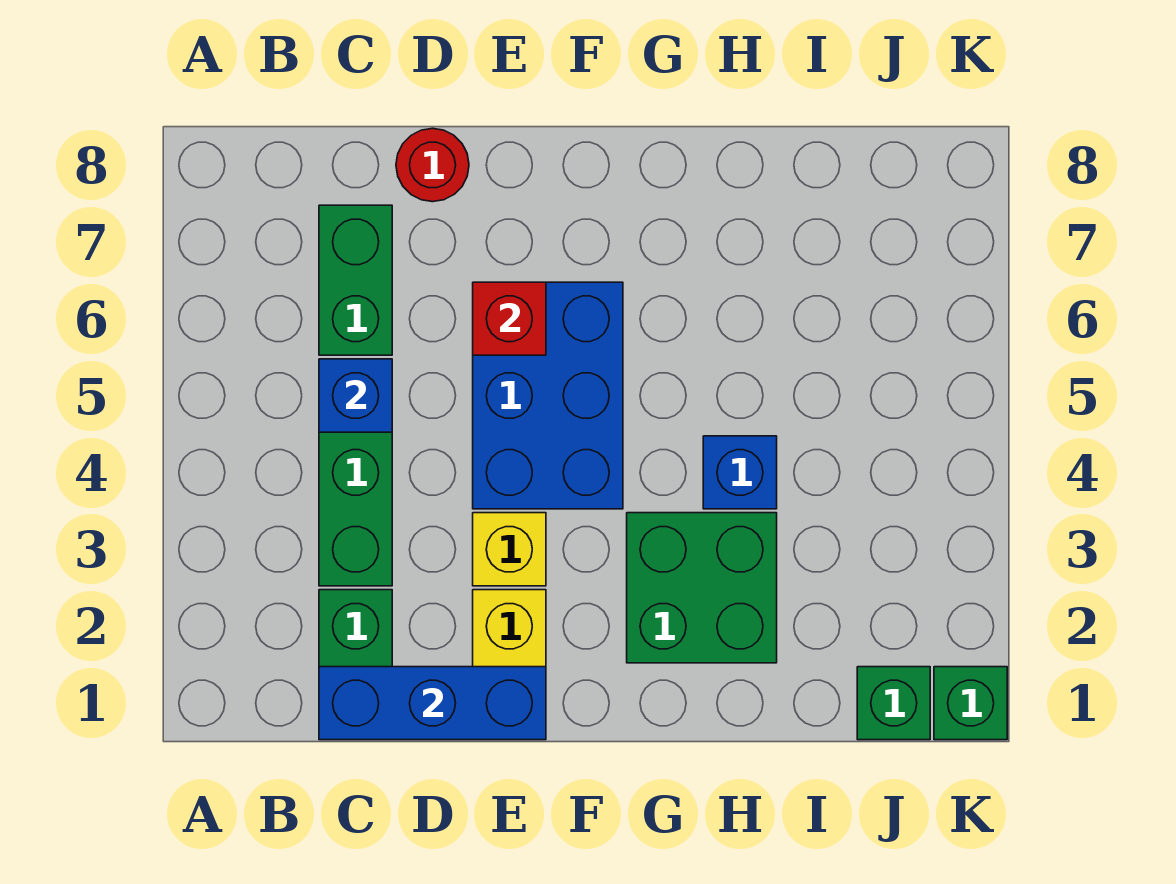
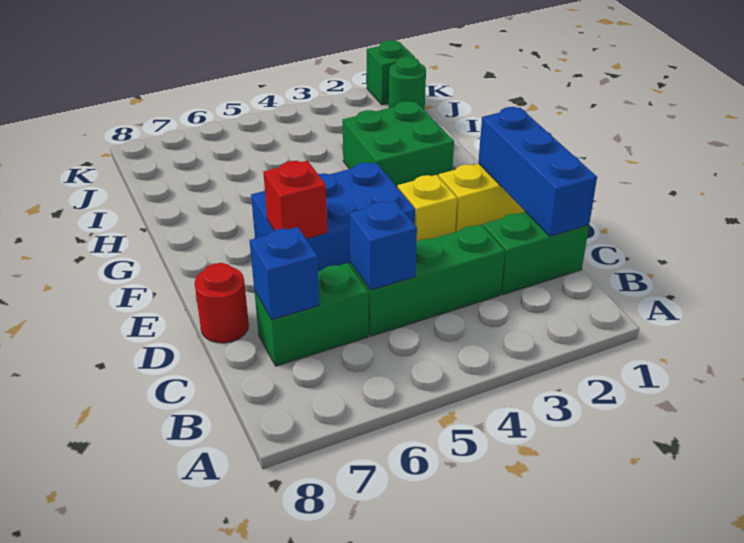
blue brick H4 level 1 -> blue brick C7 level 2
green brick J1 level 1 -> green round brick J1 level 1

